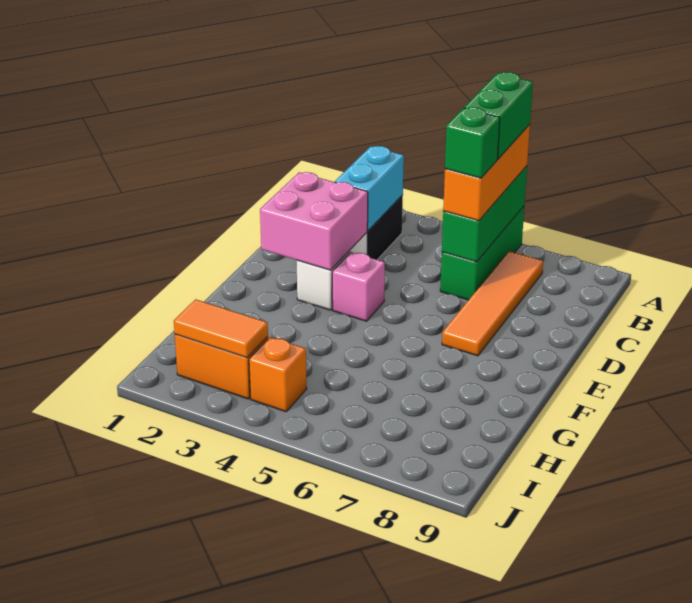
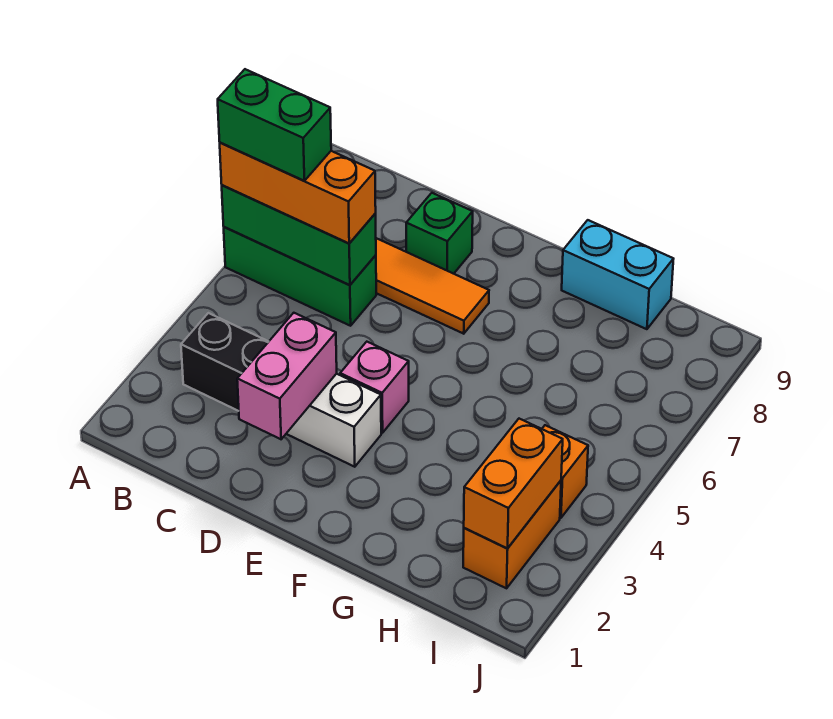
cyan brick B3:C3 level 2 -> cyan brick G9:H9 level 1
green brick C6 level 4 -> green brick D8 level 1
pink brick D2:E3 level 2 -> pink brick D2:D3 level 2
orange tile I2:I3 level 2 -> orange brick I2:I3 level 2

